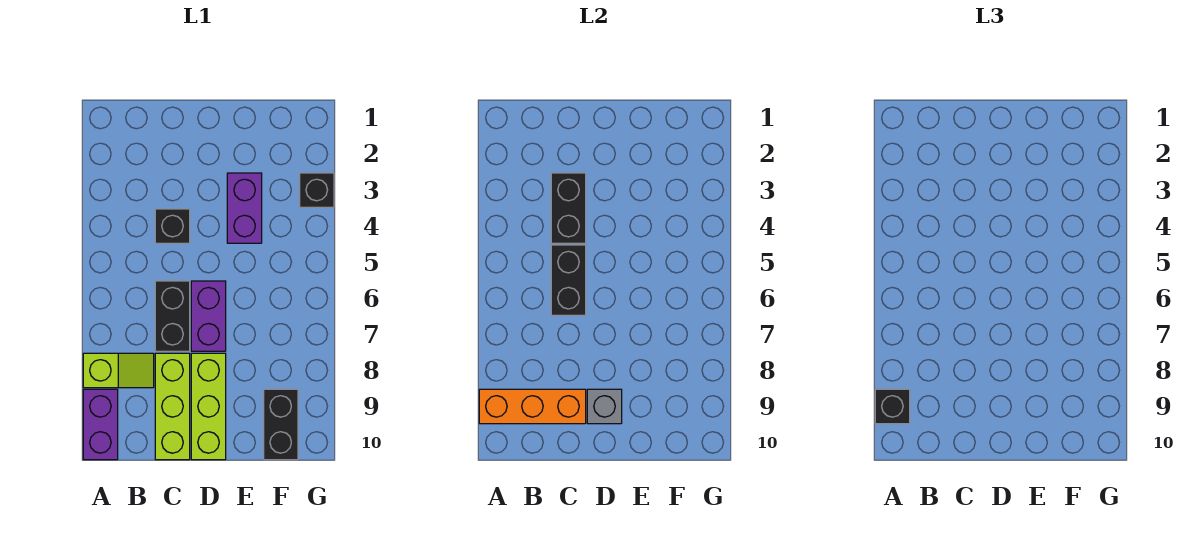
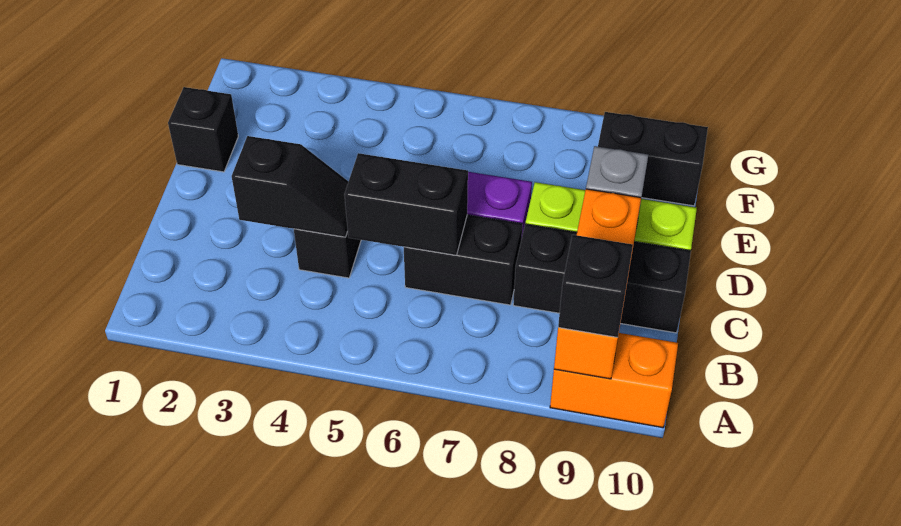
lime slope A8:B8 level 1 top A -> none
purple brick A9:A10 level 1 -> orange brick A9:A10 level 1
black brick C3:C4 level 2 -> black slope C3:C4 level 2 top 3
lime brick C8:C10 level 1 -> black brick C8:C10 level 1
purple brick E3:E4 level 1 -> none
black brick G3 level 1 -> black brick E1 level 1

